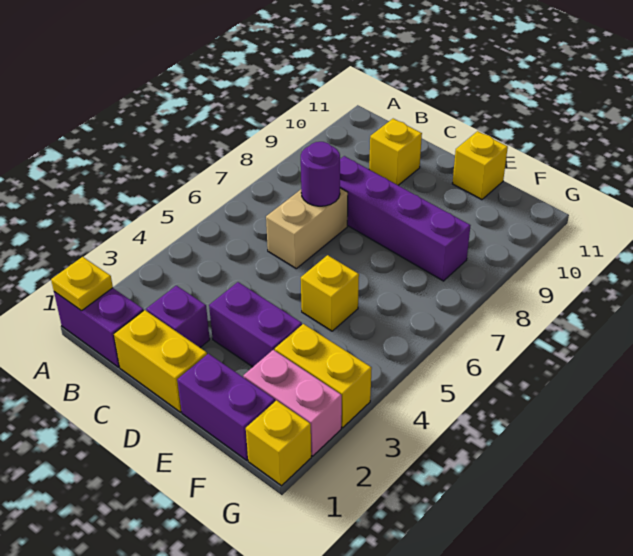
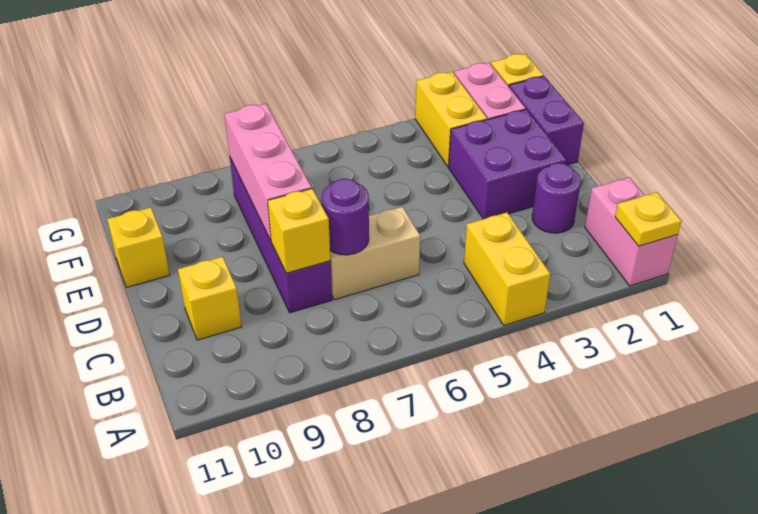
purple brick A1:B1 level 1 -> pink brick A1:B1 level 1
yellow brick C1:D1 level 1 -> yellow brick A4:B4 level 1
purple brick C2 level 1 -> purple round brick C2 level 1
purple brick D3:E3 level 1 -> purple brick D2:E3 level 1
none -> pink brick D8:F8 level 2
yellow brick E5 level 1 -> yellow brick C8 level 2

